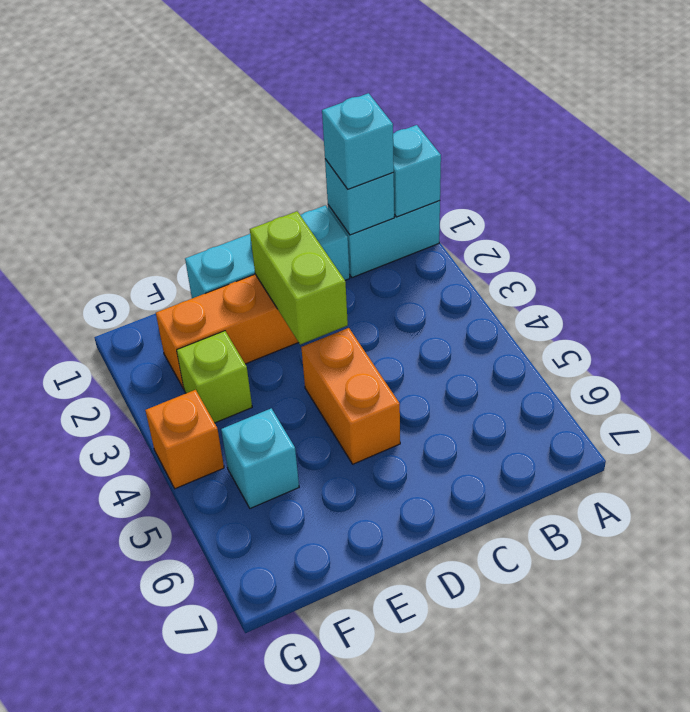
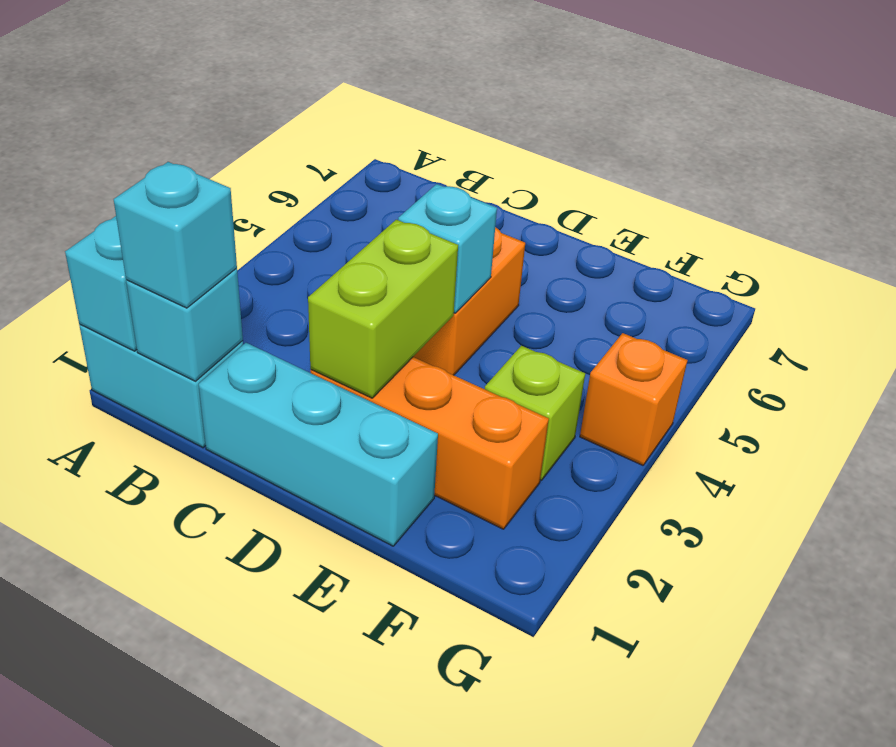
cyan brick F5 level 1 -> cyan brick D4 level 2

